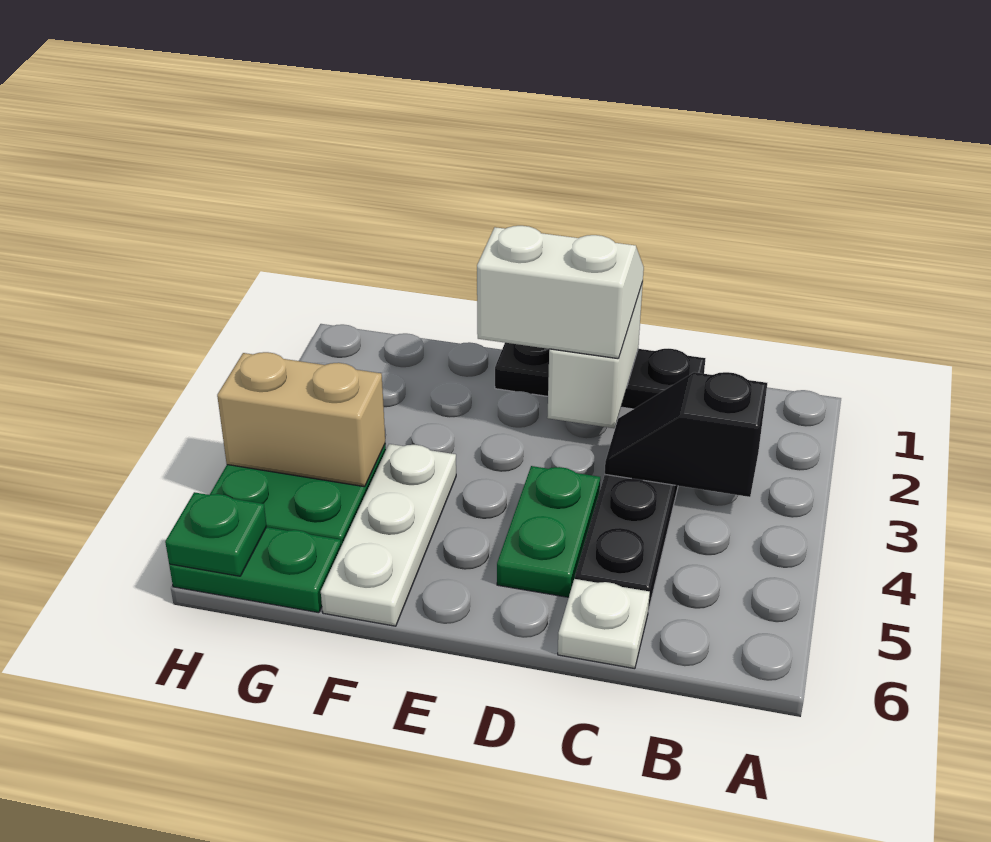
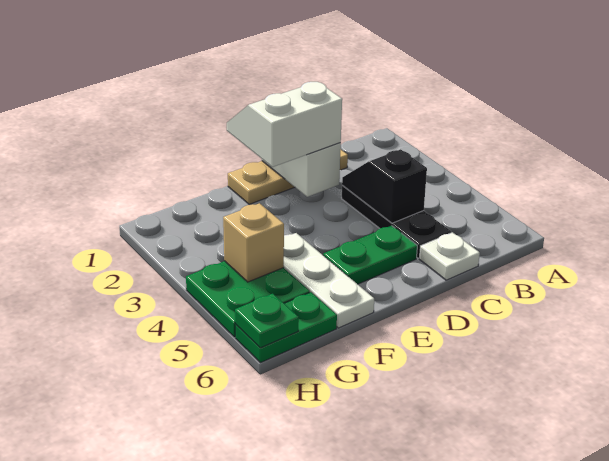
black slope B3:C3 level 2 top B -> black slope C3:C4 level 2 top 4
black plate C1:E1 level 1 -> tan plate C1:E1 level 1
green plate D4:D5 level 1 -> green plate D5:E5 level 1
tan brick G4:H4 level 2 -> tan brick G4 level 2

